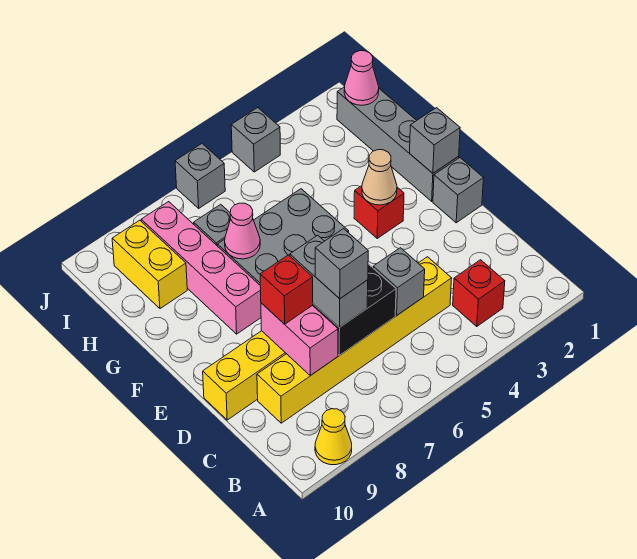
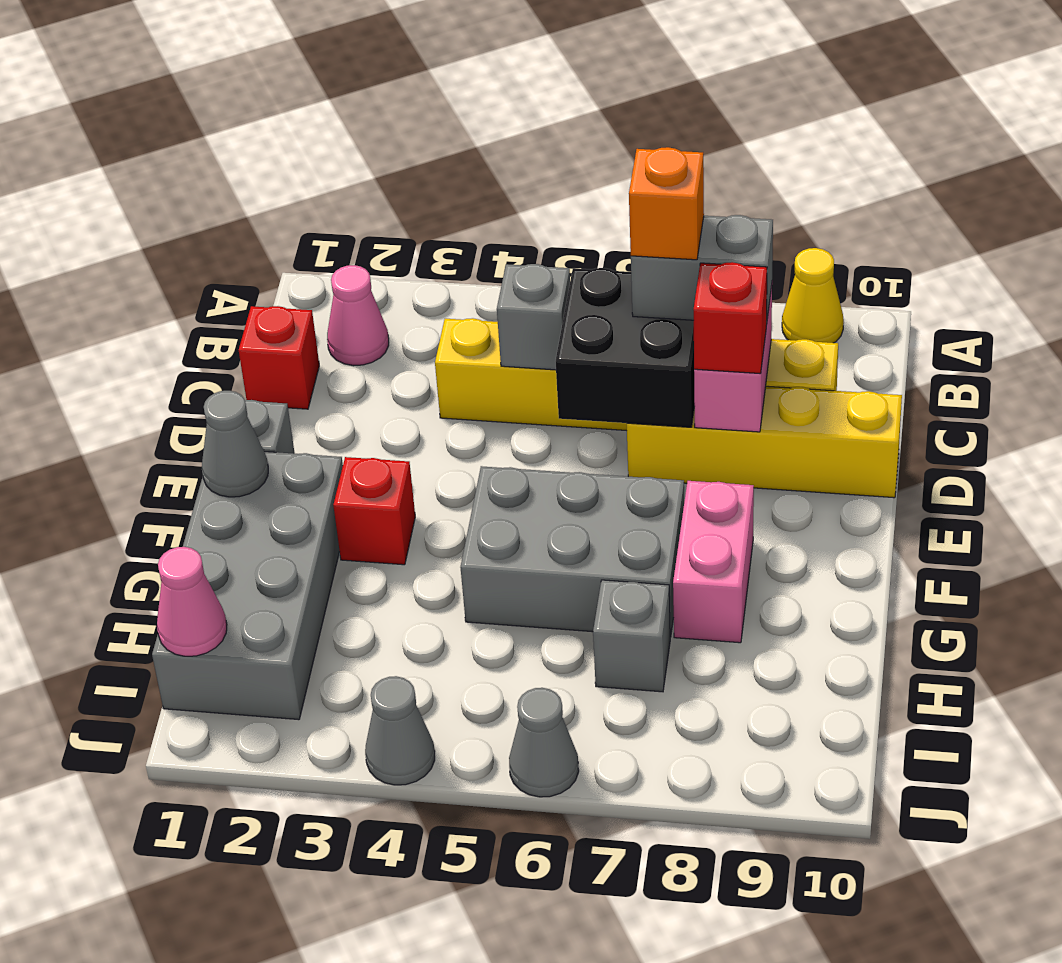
red brick B3 level 1 -> red brick C1 level 1
grey brick C7:D7 level 3 -> grey brick C7:C8 level 3
grey brick C7 level 4 -> orange brick C7 level 4
grey brick F1:I1 level 1 -> grey brick F1:I2 level 1
grey brick F1 level 2 -> grey cone F1 level 2
tan cone F3 level 2 -> none
pink brick F8:I8 level 1 -> pink brick F8:G8 level 1
pink cone G7 level 2 -> pink cone B2 level 1
yellow brick H9:I9 level 1 -> none
grey brick J4 level 1 -> grey cone J4 level 1
grey brick J6 level 1 -> grey cone J6 level 1

